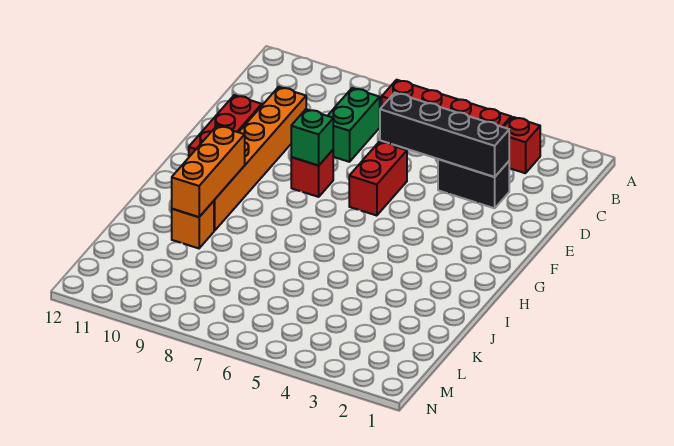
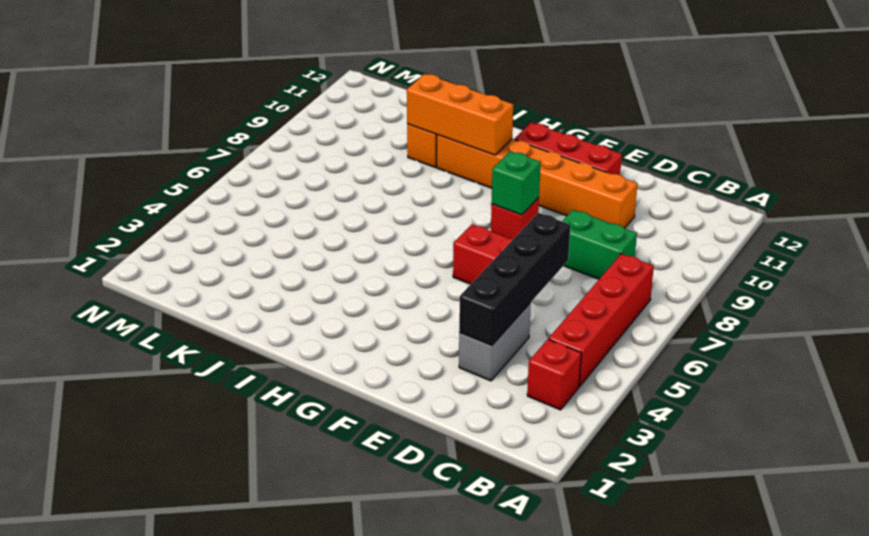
black brick D3:D4 level 1 -> grey brick D3:D4 level 1

